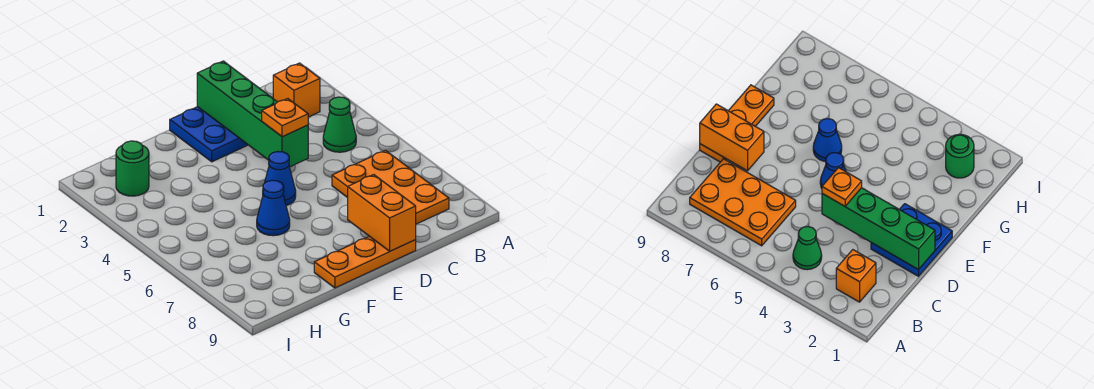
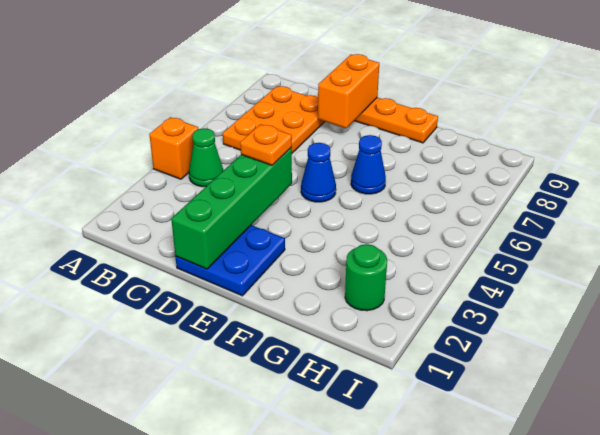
orange brick B2 level 1 -> orange brick A4 level 1

